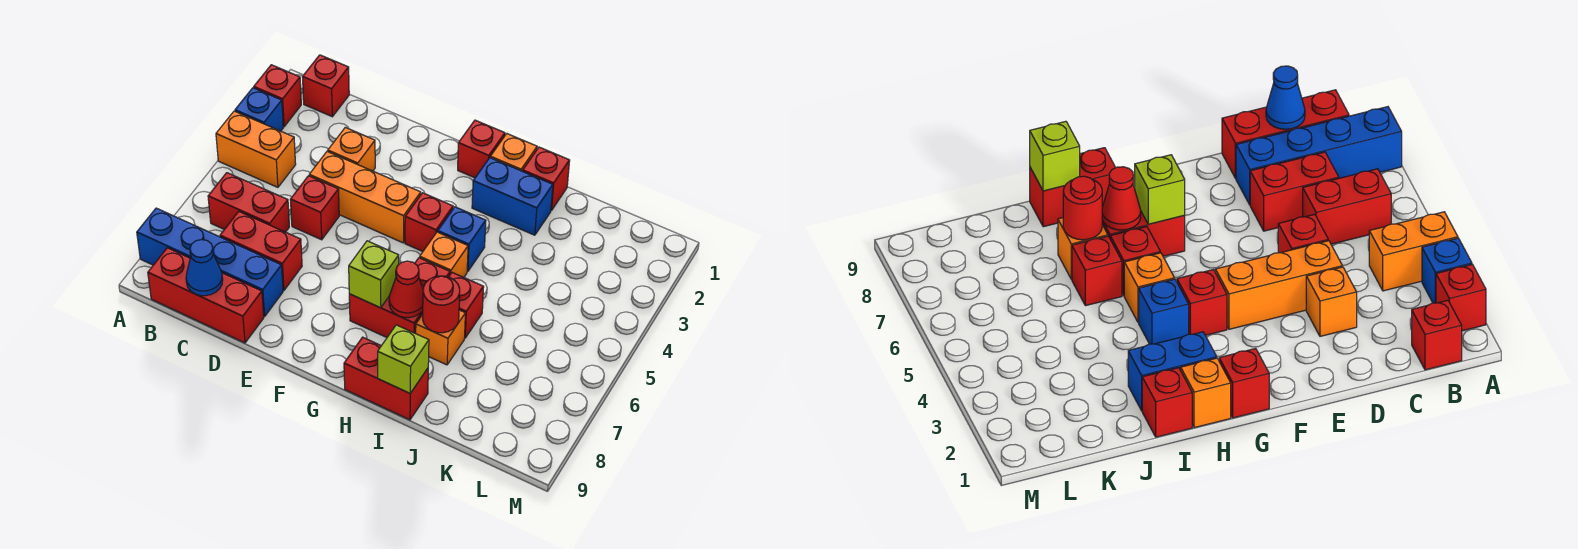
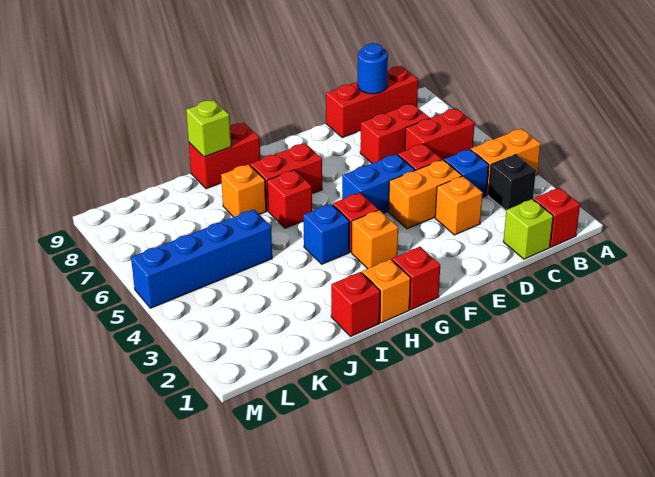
red brick A2 level 1 -> none
blue brick A3 level 1 -> blue brick C4 level 1
blue brick A8:D8 level 1 -> blue brick J5:M5 level 1
none -> black brick B3 level 1
blue cone C9 level 2 -> blue round brick C9 level 2
orange brick D4:F4 level 1 -> orange brick D4:E4 level 1
lime brick G7 level 2 -> lime brick C1 level 1
blue brick H2:I2 level 1 -> blue brick E5:F5 level 1
orange brick H5 level 1 -> orange brick G3 level 1
red cone H7 level 2 -> none
red brick I6 level 1 -> none
red round brick I7 level 2 -> none

